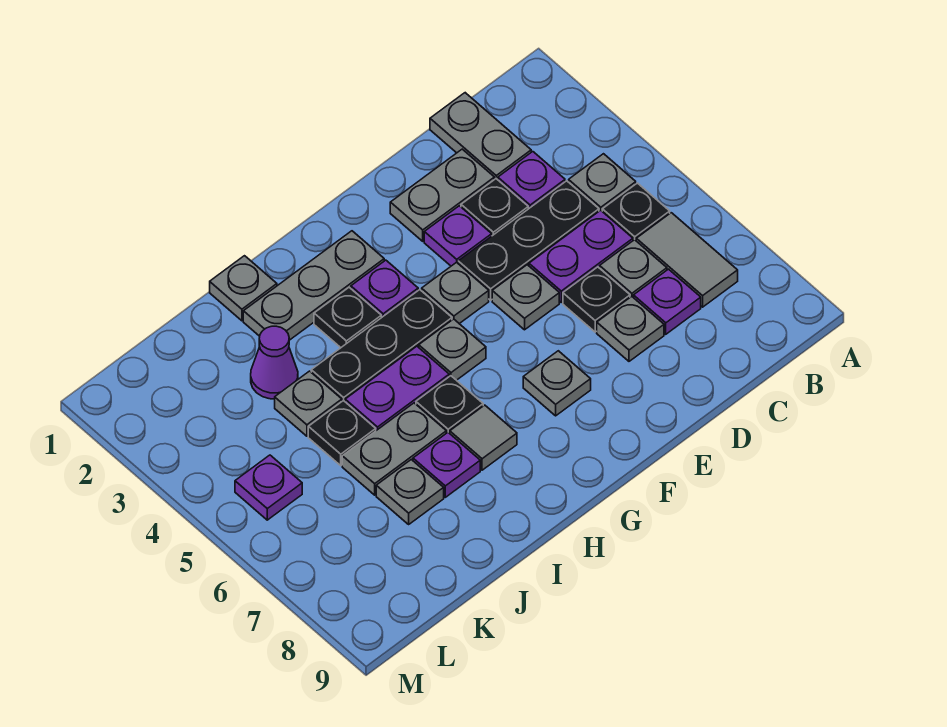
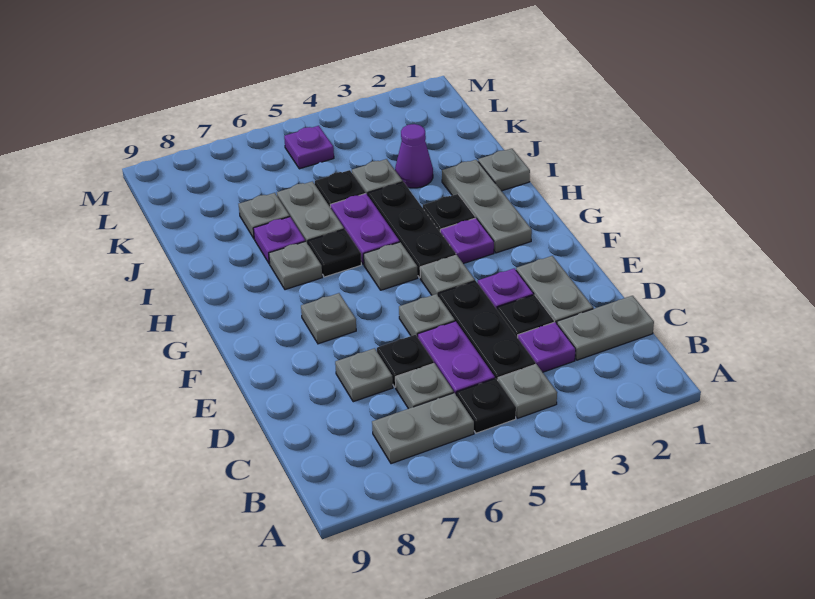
grey tile B6:B7 level 1 -> grey plate B6:B7 level 1
purple plate C7 level 1 -> none
grey tile H7 level 1 -> grey plate H7 level 1

